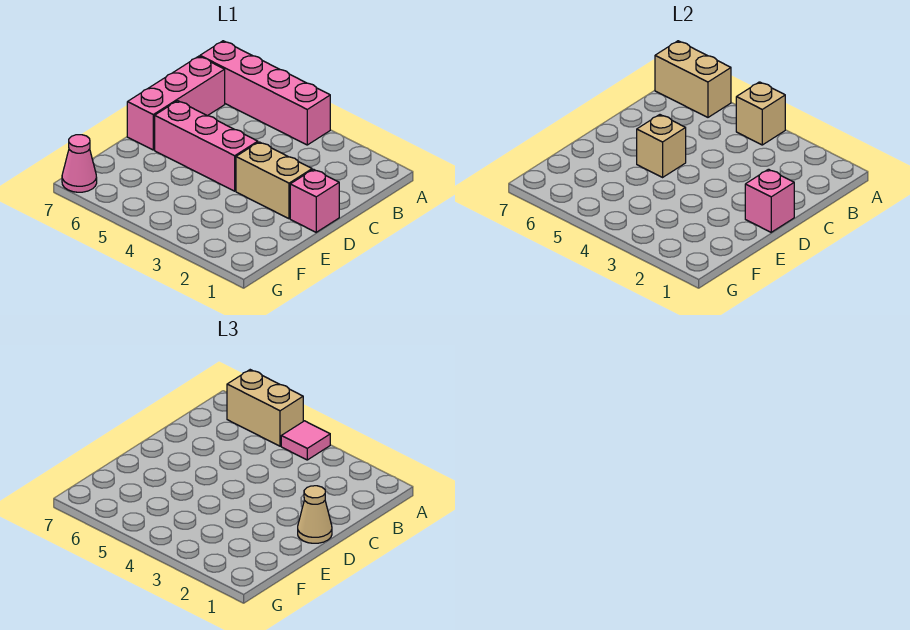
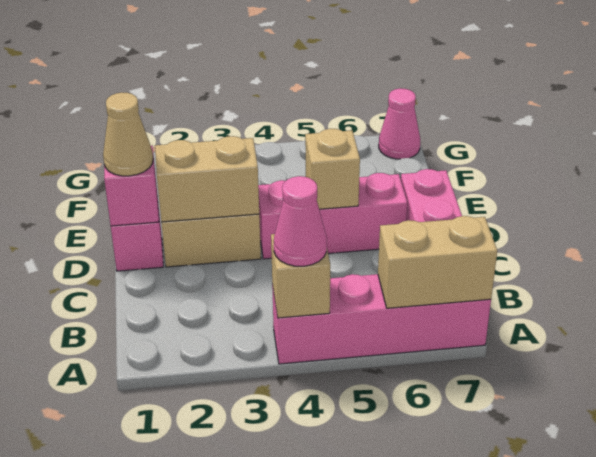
pink tile A4 level 3 -> pink cone A4 level 3
tan brick A5:A6 level 3 -> tan brick D2:D3 level 2

